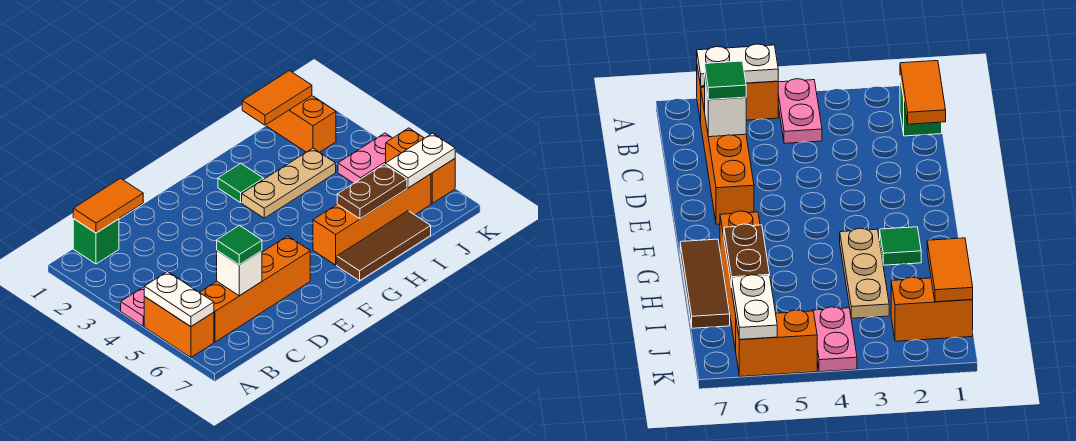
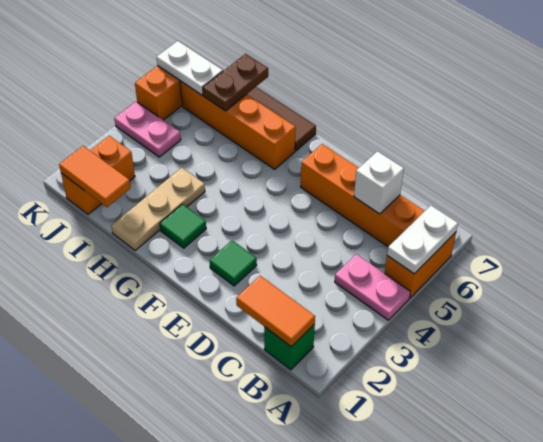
green tile C6 level 3 -> green tile E2 level 1
tan plate G3:I3 level 1 -> tan plate H1:H3 level 1
brown plate H6:I6 level 2 -> brown plate I6:I7 level 2

